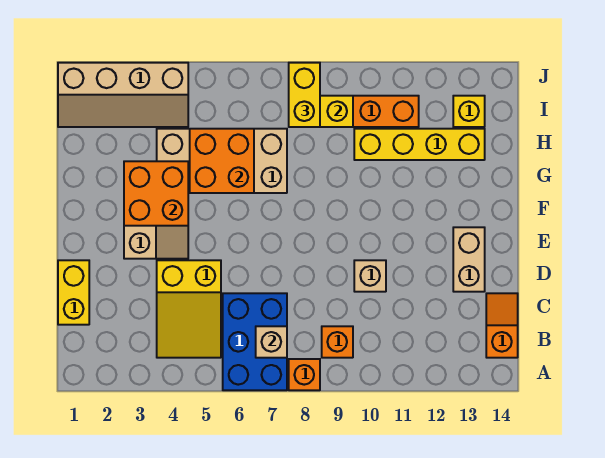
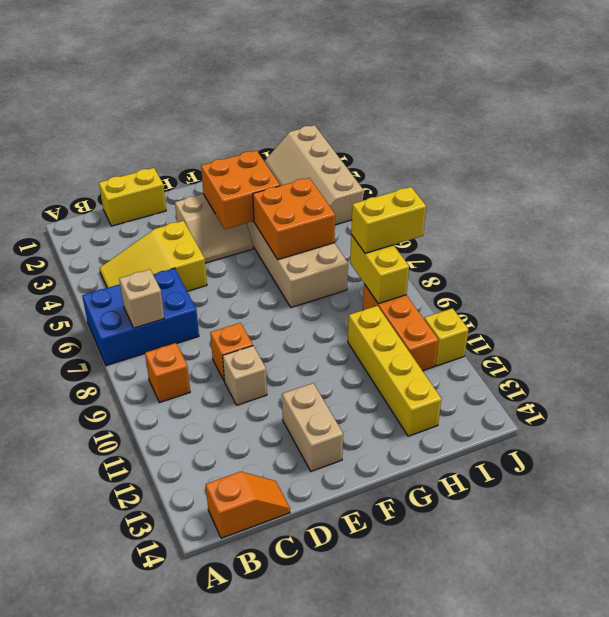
orange brick A8 level 1 -> orange brick D9 level 1
tan brick D13:E13 level 1 -> tan brick E12:E13 level 1
yellow brick I13 level 1 -> yellow brick J11 level 1

